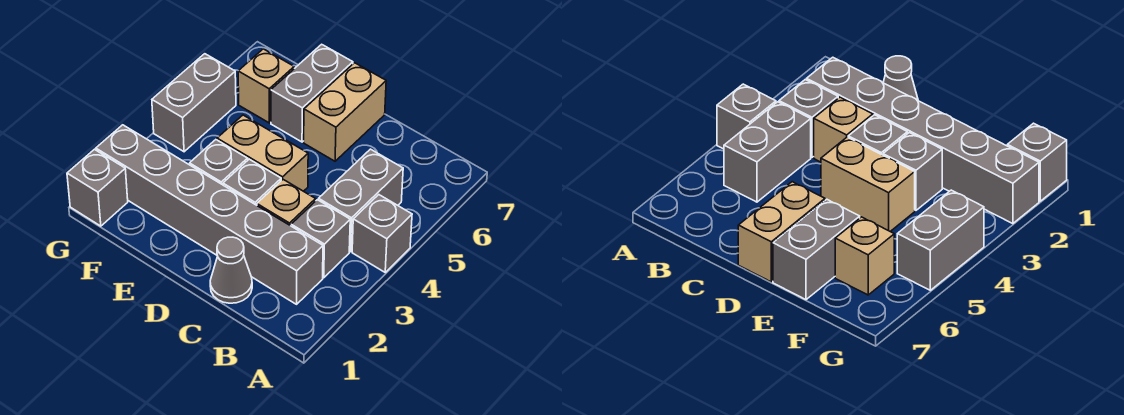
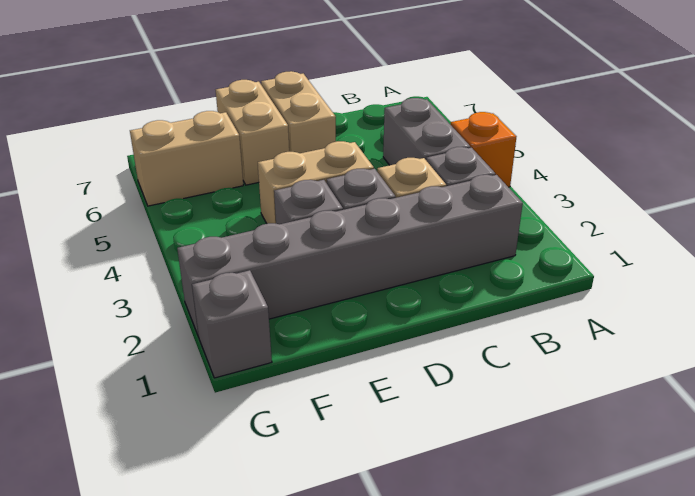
grey brick A4 level 1 -> orange brick A4 level 1
grey cone C1 level 1 -> none
grey brick E6:E7 level 1 -> tan brick E6:E7 level 1
tan brick F6 level 1 -> tan brick F6:G6 level 1
grey brick G4:G5 level 1 -> none

